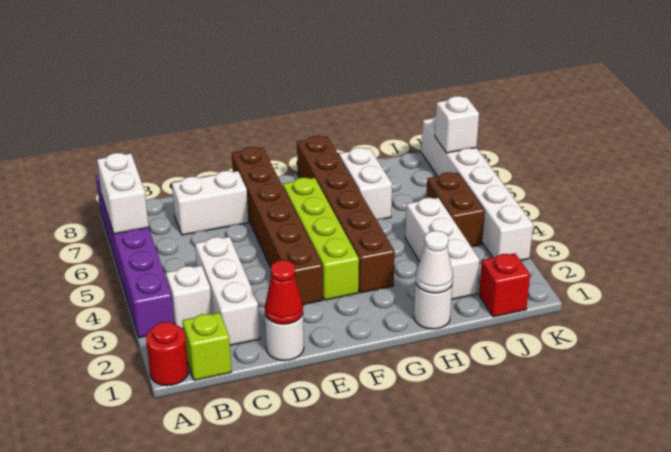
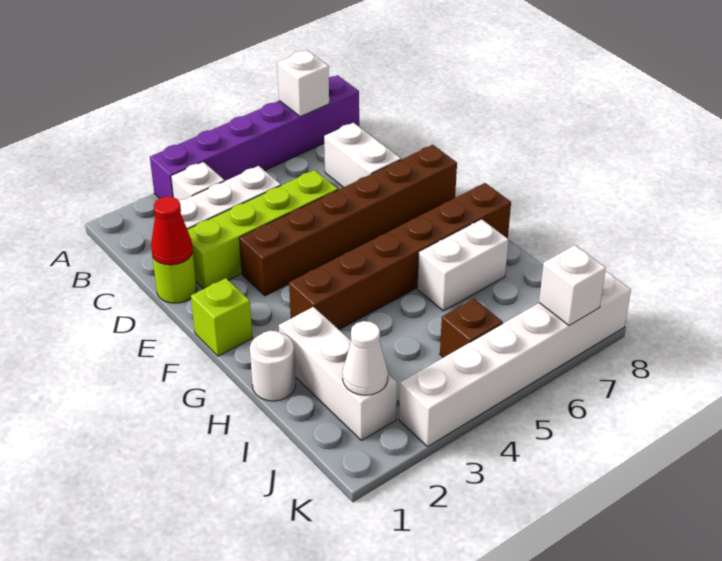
red round brick A1 level 1 -> none
white brick A6:A7 level 2 -> white brick A7 level 2
lime brick B1 level 1 -> lime brick F1 level 1
white round brick D1 level 1 -> lime round brick D1 level 1
lime brick F3:F6 level 1 -> lime brick D2:D5 level 1
white cone H1 level 2 -> white cone J2 level 2
white brick I2:I4 level 1 -> white brick H2:J2 level 1
red brick J1 level 1 -> none
brown brick J4:J5 level 1 -> brown brick J5 level 1

